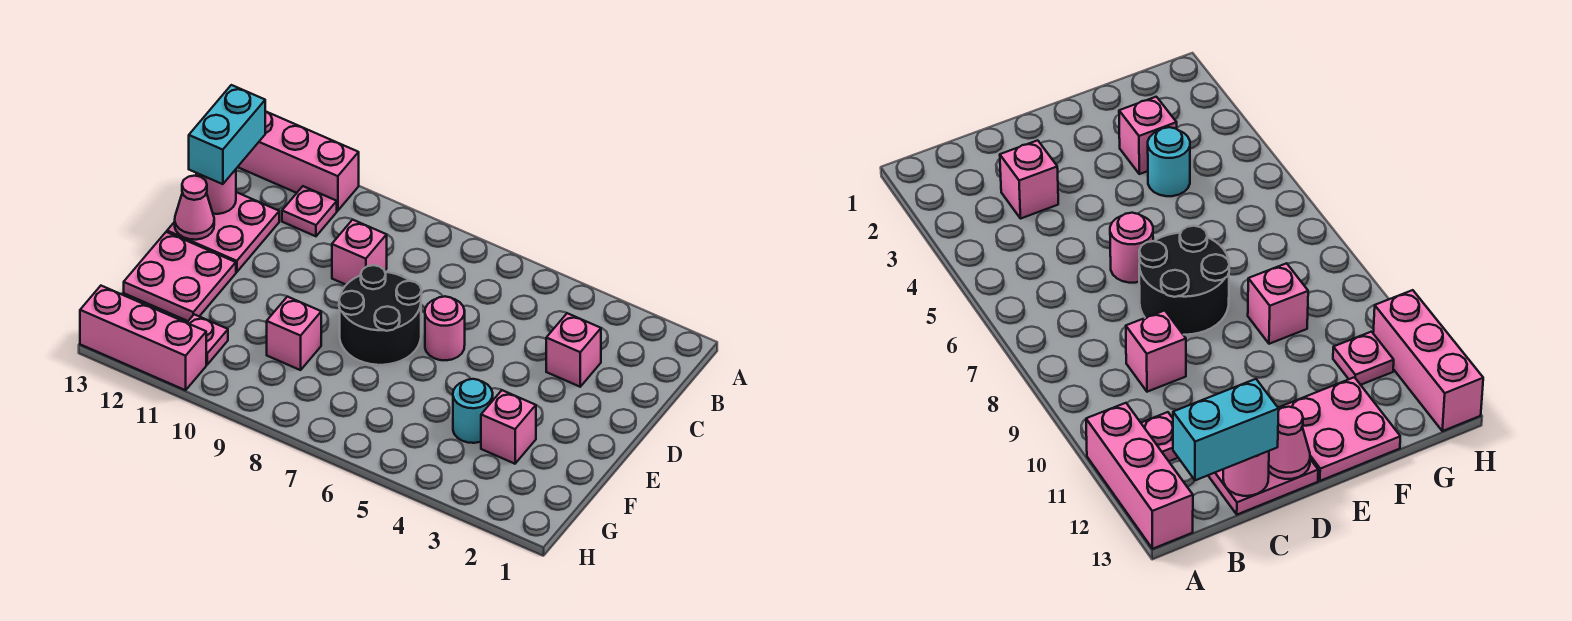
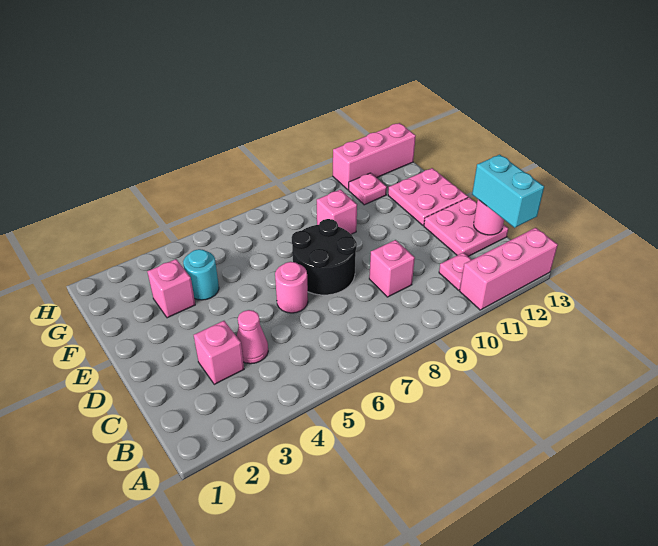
pink cone D13 level 2 -> pink cone C4 level 1

